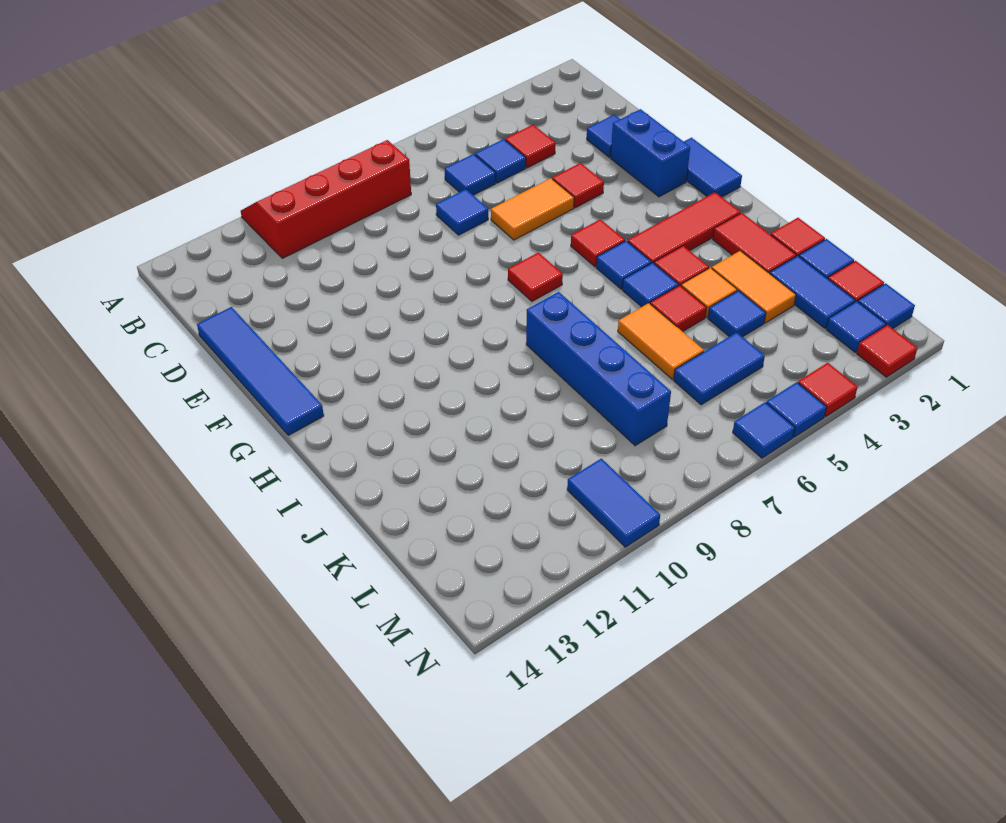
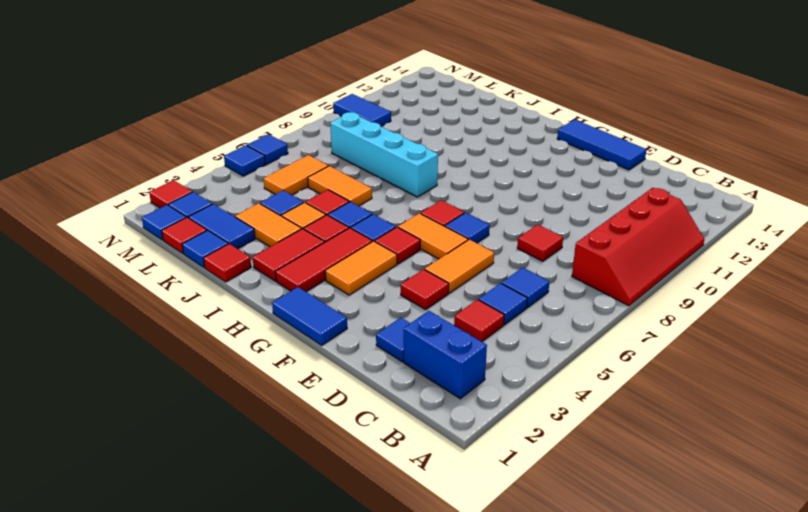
blue tile D7 level 1 -> blue tile F7 level 1
blue tile D14:G14 level 1 -> blue tile E14:G14 level 1
blue brick E2:F2 level 1 -> blue brick B2:C2 level 1
none -> orange tile F6:G6 level 1
none -> orange tile G3:G4 level 1
red tile I2:J2 level 1 -> red tile I2:I3 level 1
blue brick I8:L8 level 1 -> cyan brick I8:L8 level 1
blue tile L5:L6 level 1 -> orange tile L5:L6 level 1
red tile N4 level 1 -> red tile D8 level 1

